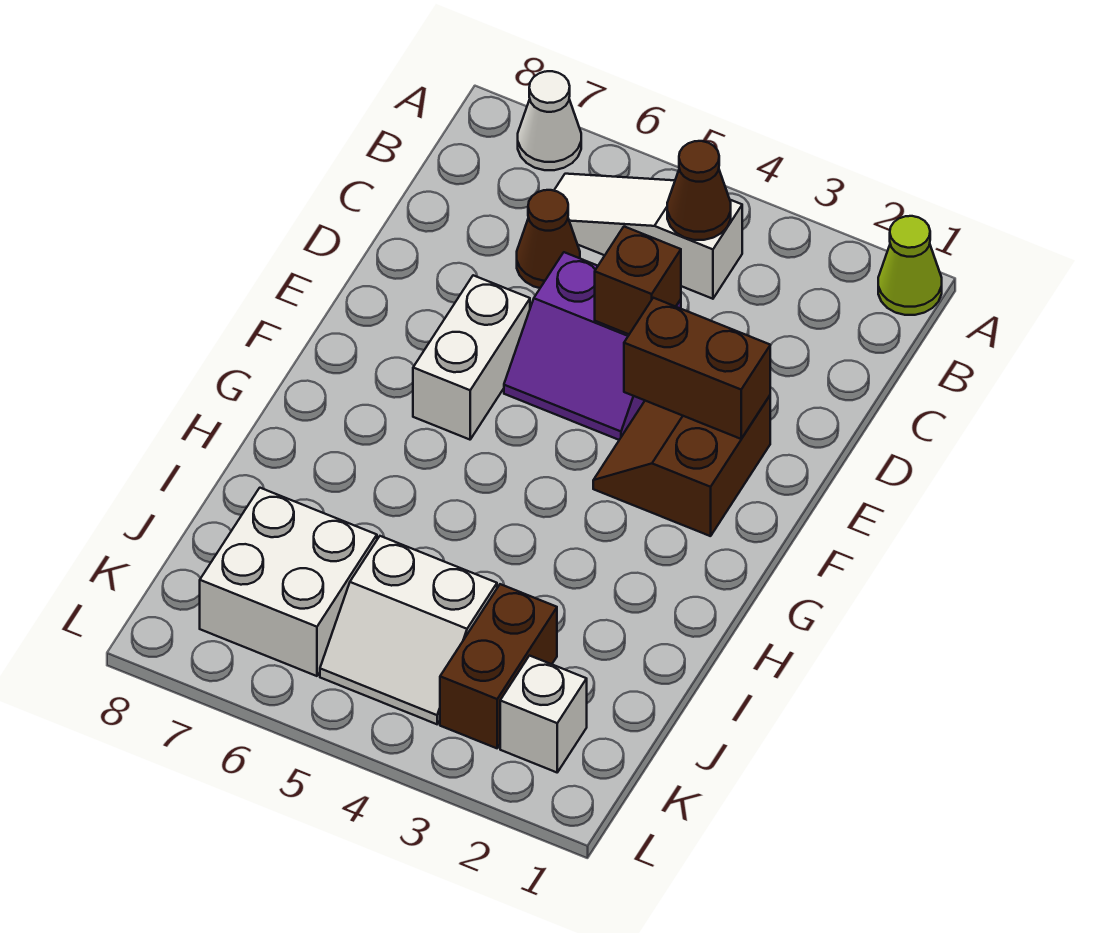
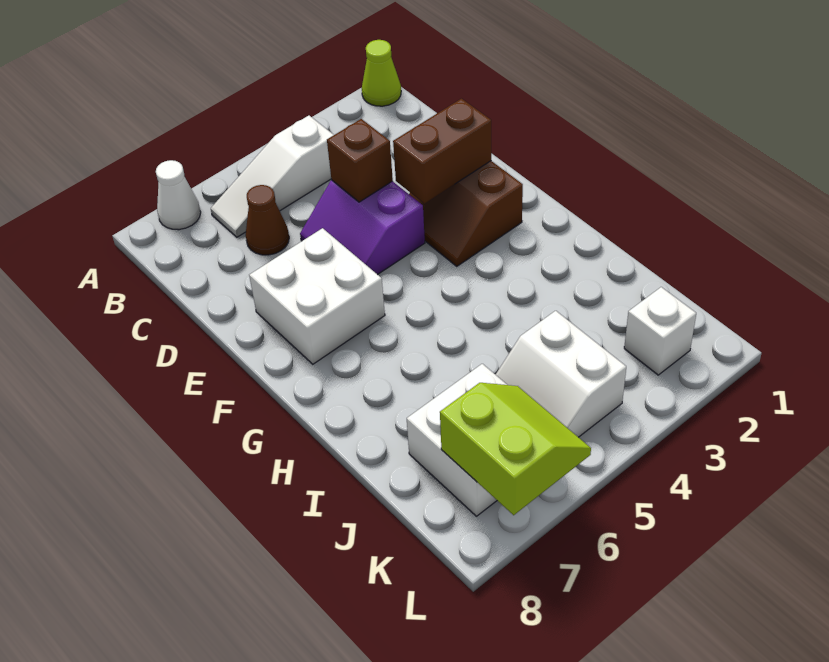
brown cone B4 level 2 -> none
purple slope D4:E5 level 1 top D -> purple slope D4:E5 level 1 top 4
white brick E6:F6 level 1 -> white brick E6:F7 level 1
brown brick J3:K3 level 1 -> none
white slope J4:K5 level 1 top J -> white slope J4:K5 level 1 top 4
none -> lime slope K6:L7 level 2 top 7

